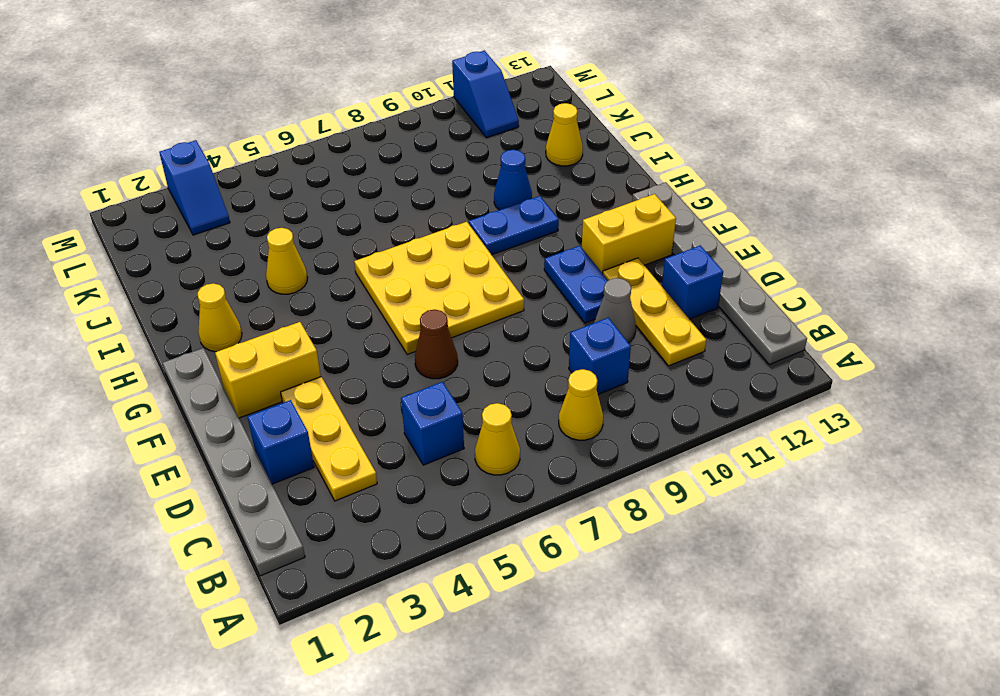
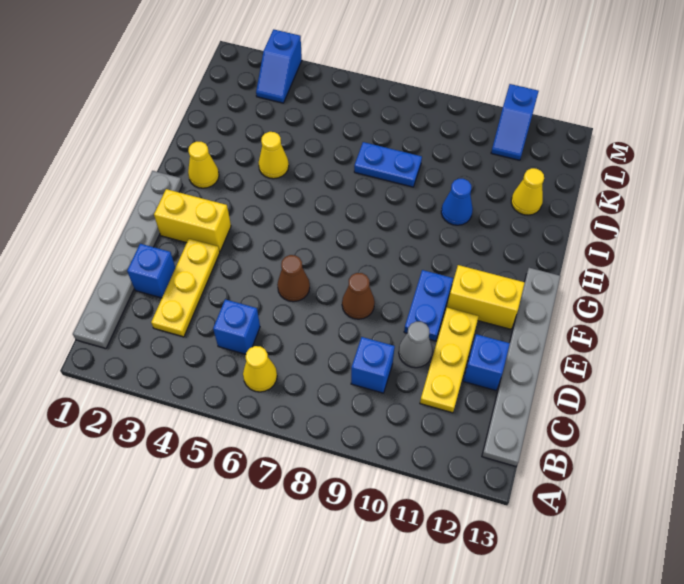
yellow cone B8 level 1 -> none
none -> brown cone E8 level 1
yellow plate F6:H8 level 1 -> none
blue plate H9:H10 level 1 -> blue plate J7:J8 level 1

